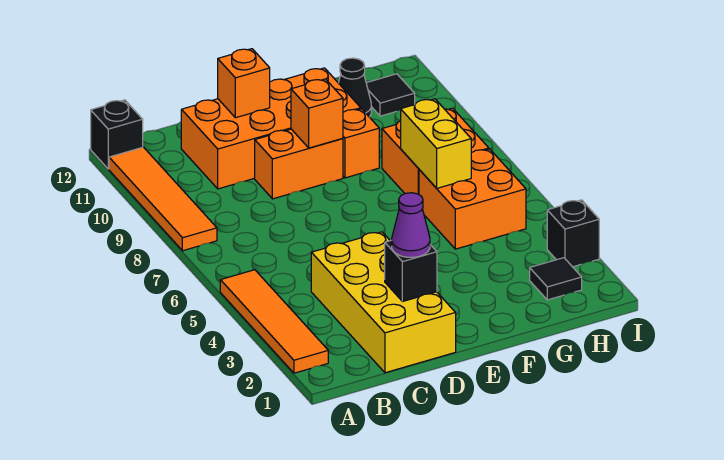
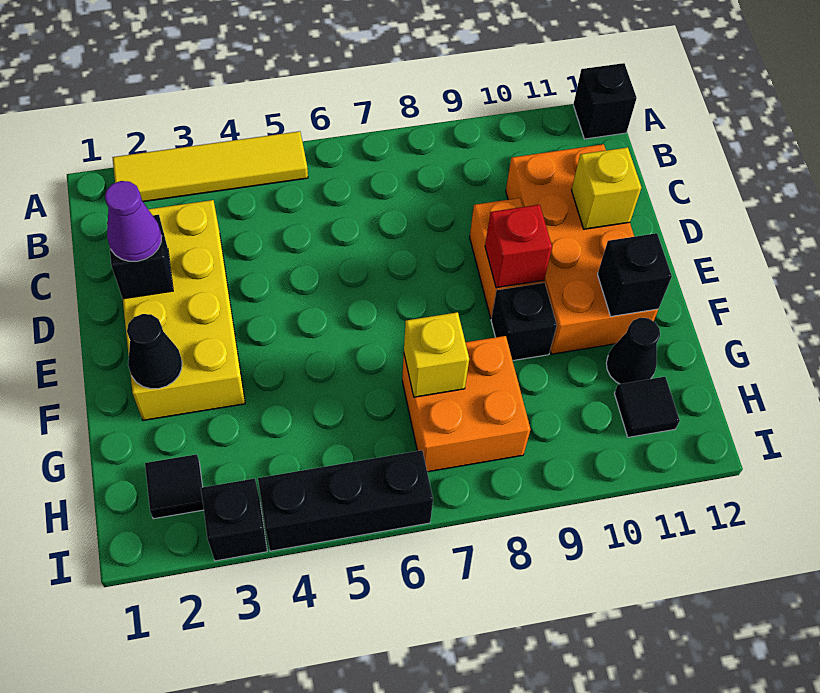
orange tile A2:A5 level 1 -> yellow tile A2:A5 level 1
orange tile A8:A11 level 1 -> none
yellow brick C1:D4 level 1 -> yellow brick C2:F3 level 1
orange brick D11 level 2 -> yellow brick D11 level 2
orange brick E9 level 2 -> red brick E9 level 2
none -> black cone F2 level 2
orange brick F9 level 1 -> black brick F9 level 1
none -> black brick F11 level 2
orange brick G5:H6 level 1 -> none
yellow brick G6:G7 level 2 -> yellow brick G7 level 2
none -> black brick I4:I6 level 1

